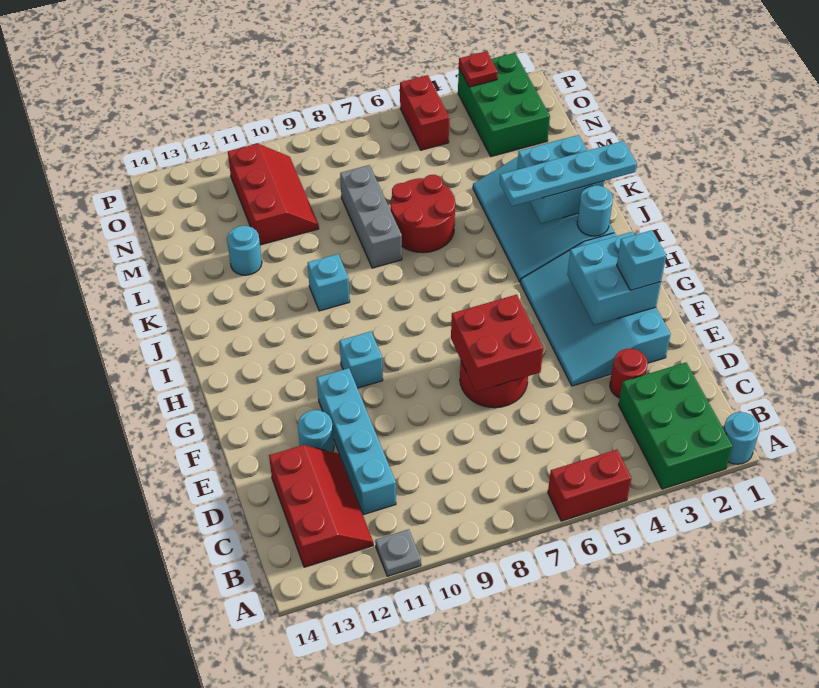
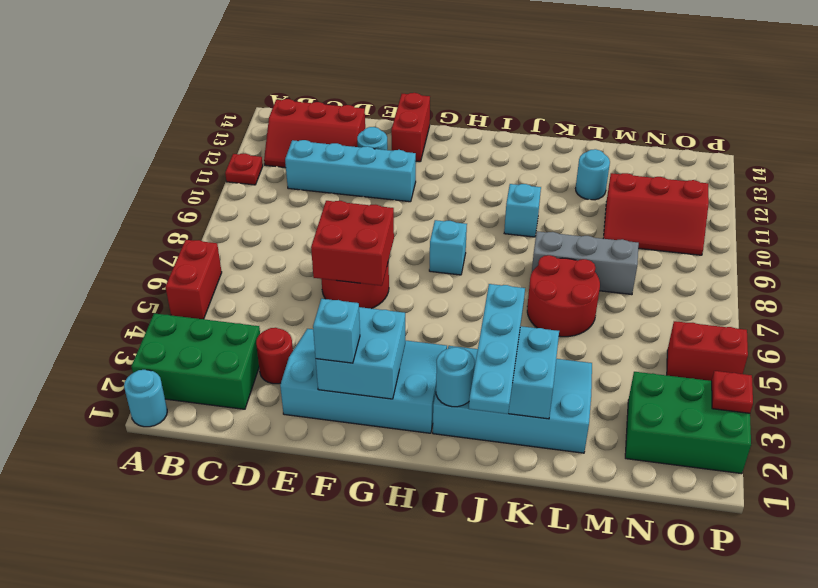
grey plate A11 level 1 -> red plate A11 level 1
none -> red brick F13:F14 level 1
cyan brick G10 level 1 -> cyan brick H8 level 1

